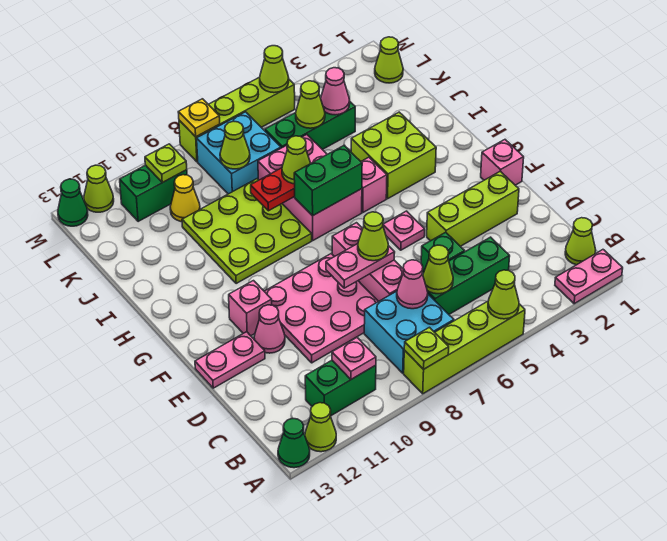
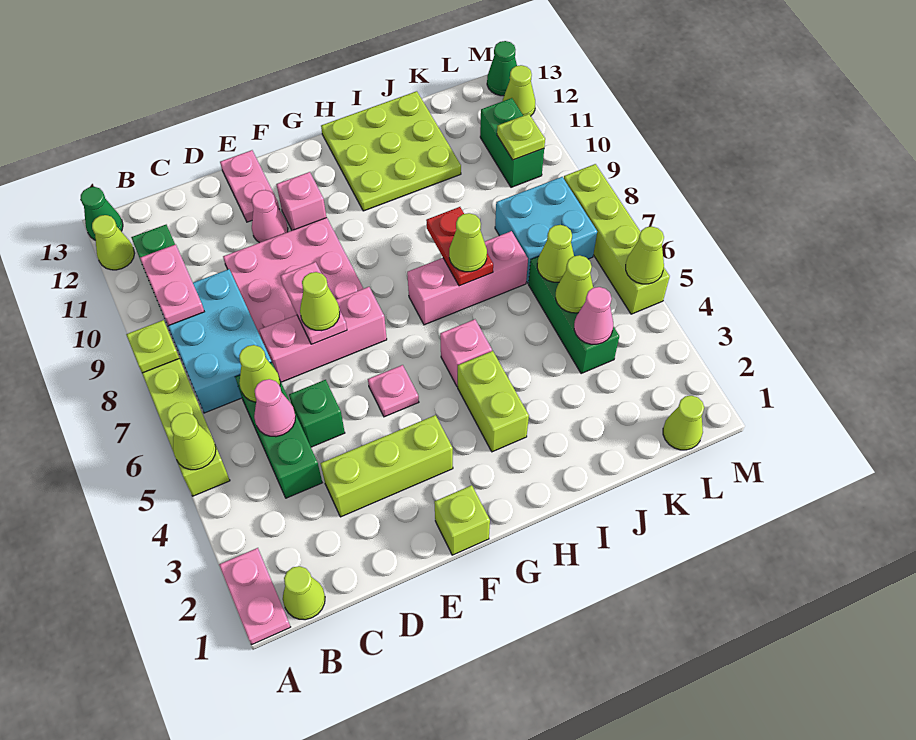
cyan brick B7:C8 level 1 -> cyan brick B7:C9 level 1
pink plate B10 level 2 -> pink plate B9:B10 level 2
pink cone C7 level 2 -> pink cone C5 level 2
lime brick E2:E4 level 1 -> lime brick D3:F3 level 1
pink brick F1 level 1 -> lime brick F1 level 1
lime brick H3:I4 level 1 -> lime brick H3:H4 level 1
pink brick H6:J7 level 1 -> pink brick H7:J7 level 1
green brick H6:H7 level 2 -> none
lime plate H8:J10 level 1 -> lime plate H11:J13 level 1
lime cone K8 level 2 -> lime cone K6 level 2
yellow cone K10 level 1 -> none
yellow plate M8 level 2 -> none

